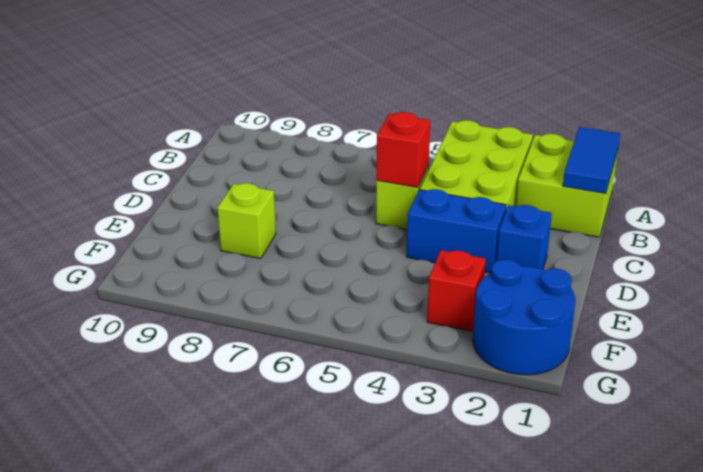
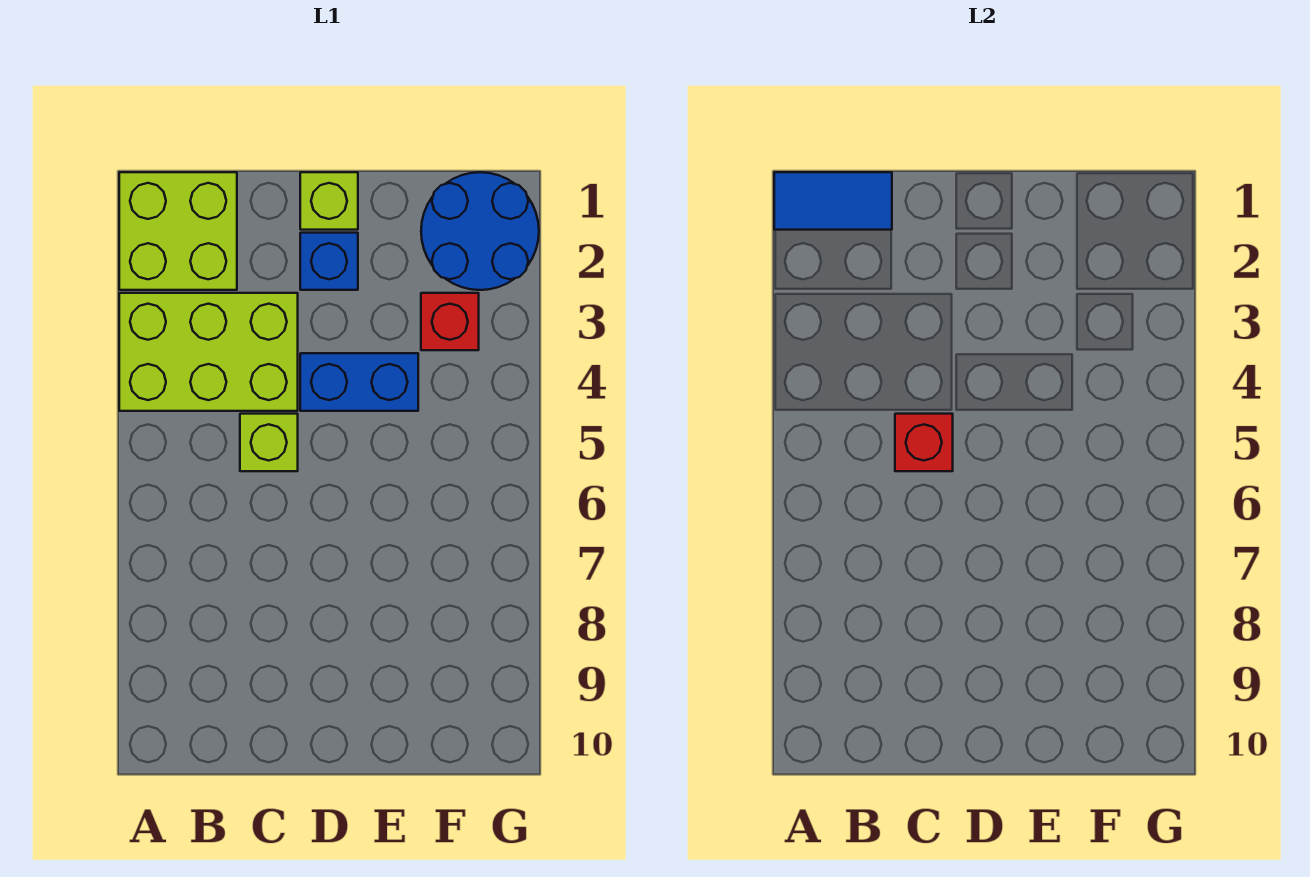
blue brick D3:D4 level 1 -> blue brick D4:E4 level 1
lime brick E8 level 1 -> lime brick D1 level 1

